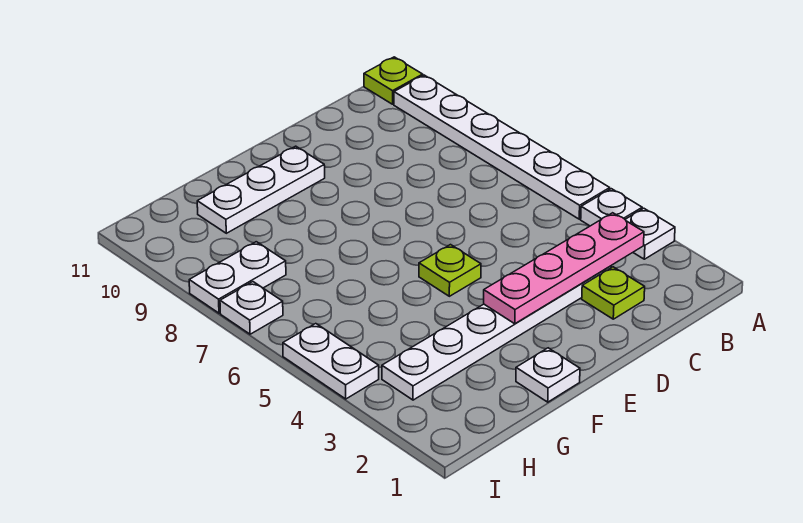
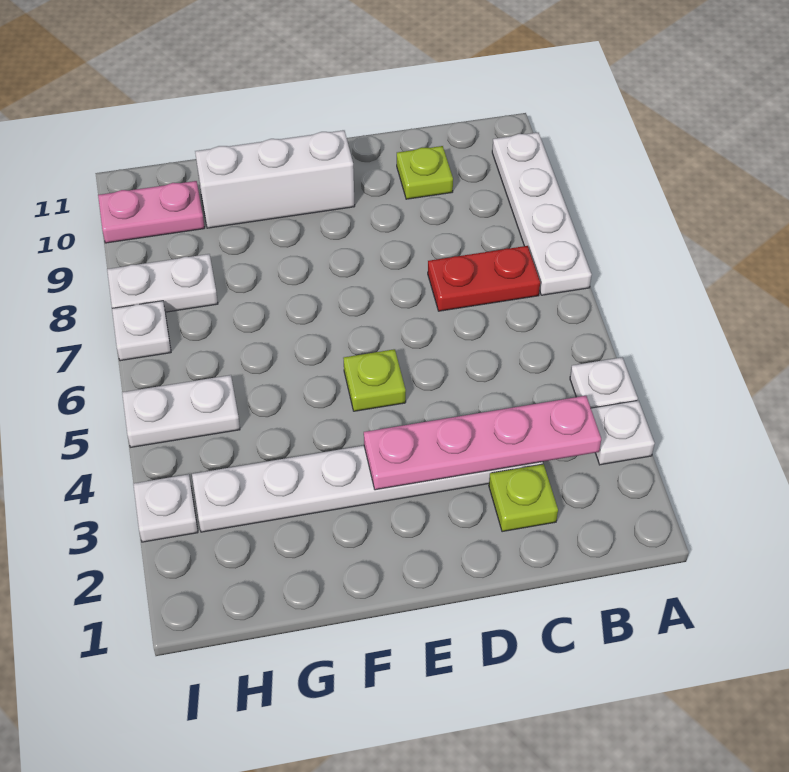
white plate A5:A10 level 1 -> white plate A7:A10 level 1
lime plate A11 level 1 -> lime plate C10 level 1
none -> red plate B7:C7 level 1
white plate E10:G10 level 1 -> white brick E10:G10 level 1
white plate F1 level 1 -> white plate I3 level 1
none -> pink plate H10:I10 level 1
white plate I4:I5 level 1 -> white plate H5:I5 level 1

